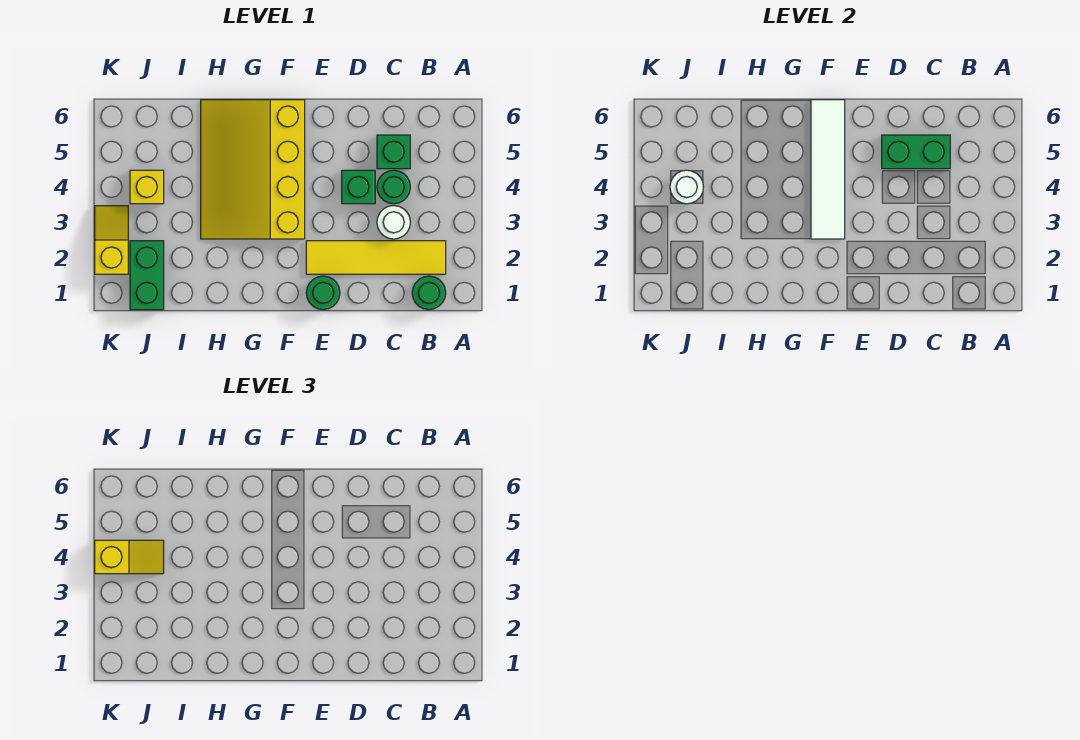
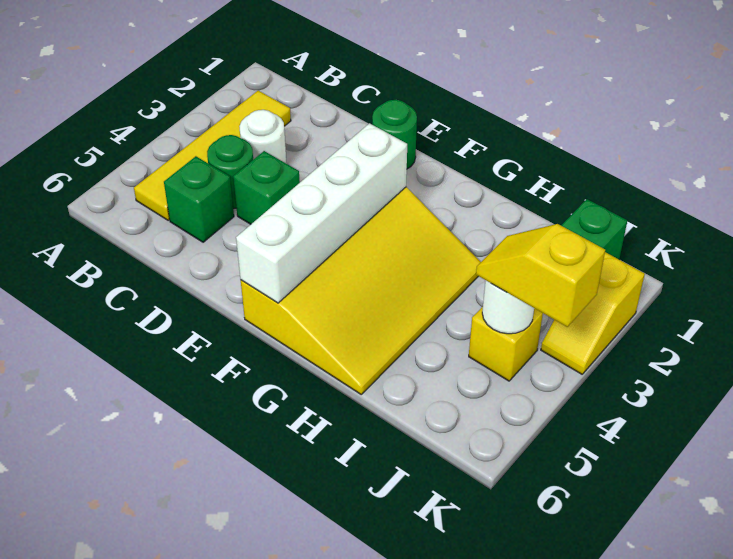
green round brick B1 level 1 -> none
yellow tile B2:E2 level 1 -> yellow tile B2:B5 level 1
green brick C5:D5 level 2 -> none
white tile F3:F6 level 2 -> white brick F3:F6 level 2

